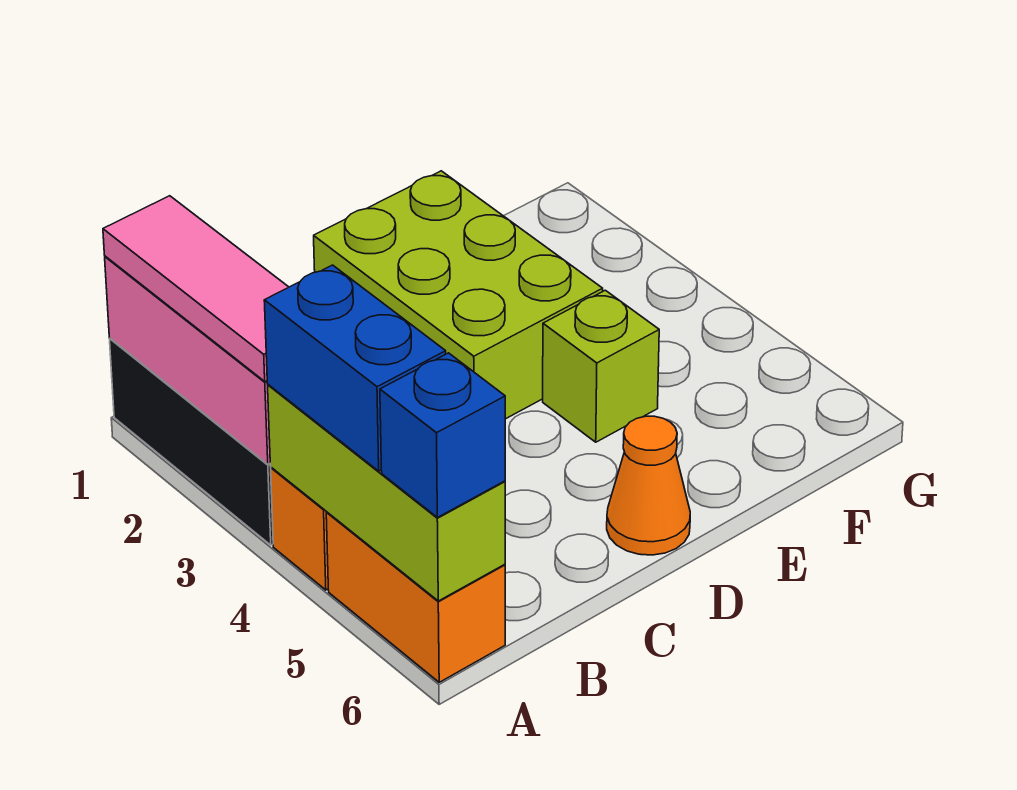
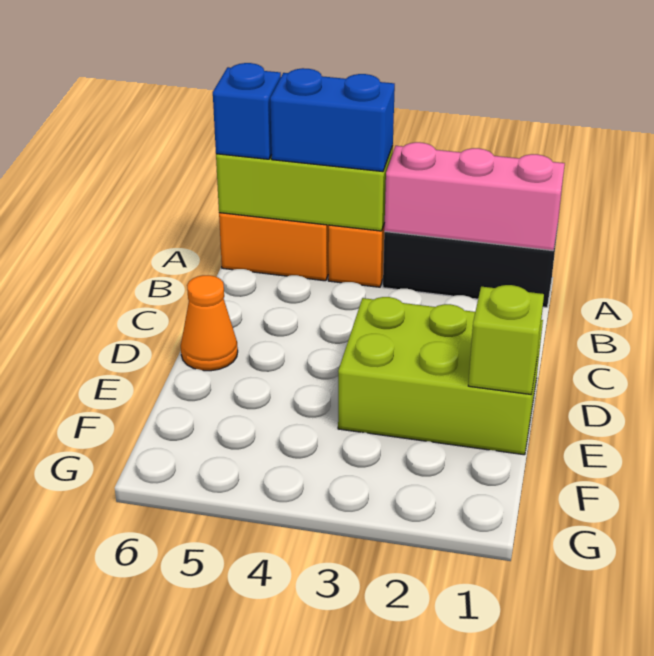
pink tile A1:A3 level 3 -> none
lime brick E4 level 1 -> lime brick E1 level 2

